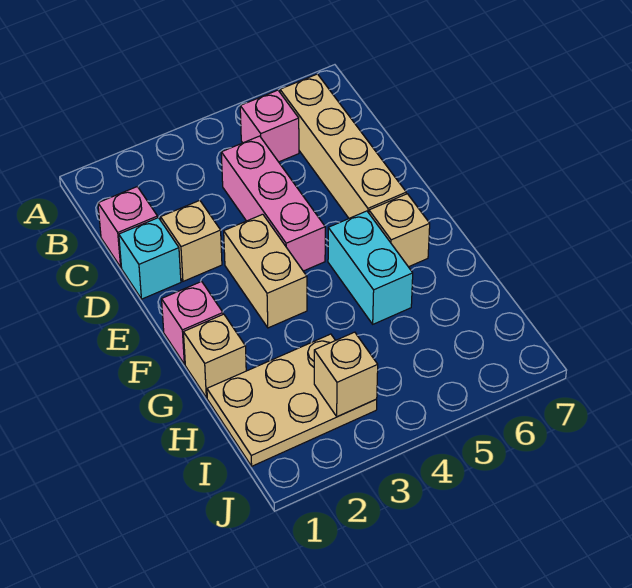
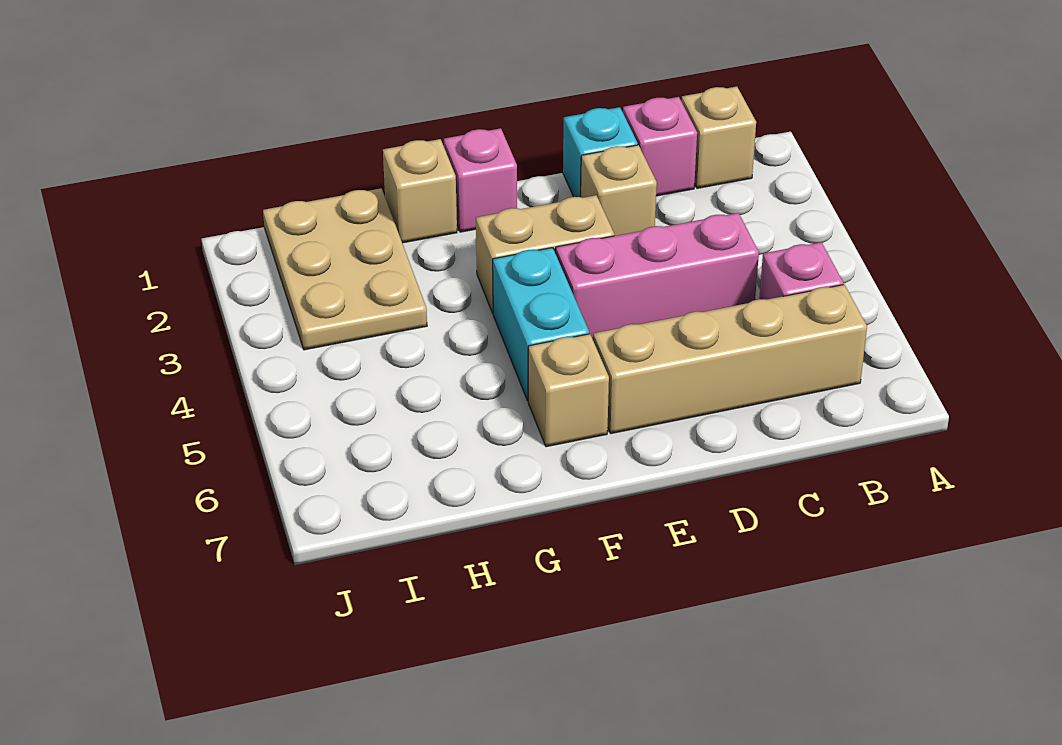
cyan brick F5:G5 level 1 -> cyan brick F4:F5 level 1
tan brick I3 level 2 -> tan brick B1 level 1

